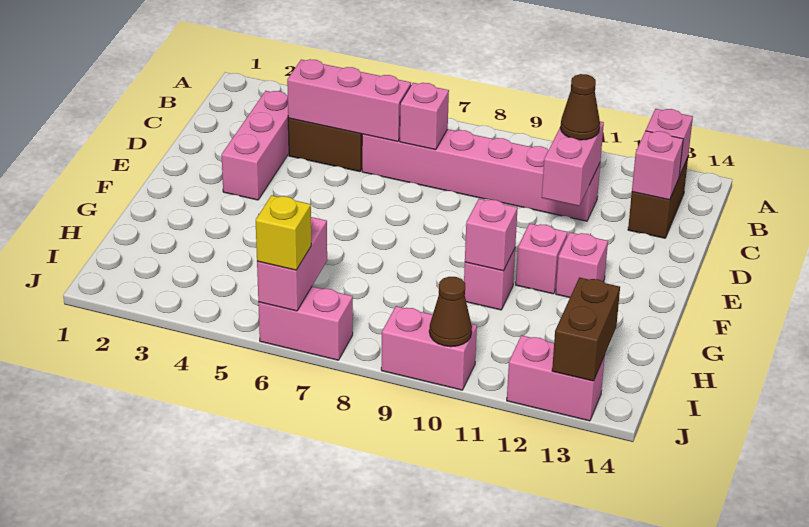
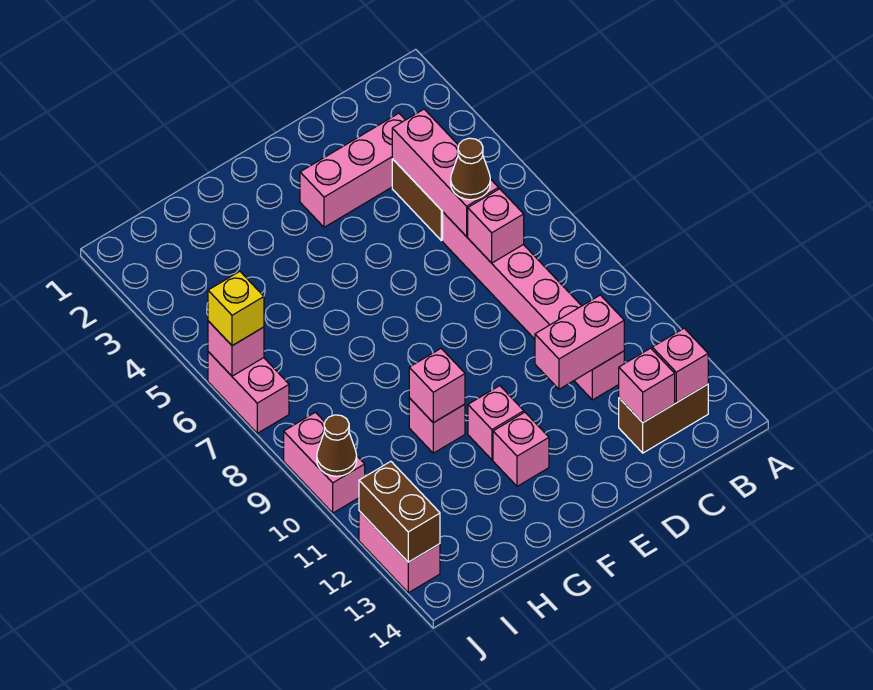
brown cone C11 level 3 -> brown cone C6 level 3
pink brick I6:J6 level 2 -> pink brick J6 level 2
brown brick I13:J13 level 2 -> brown brick J12:J13 level 2

